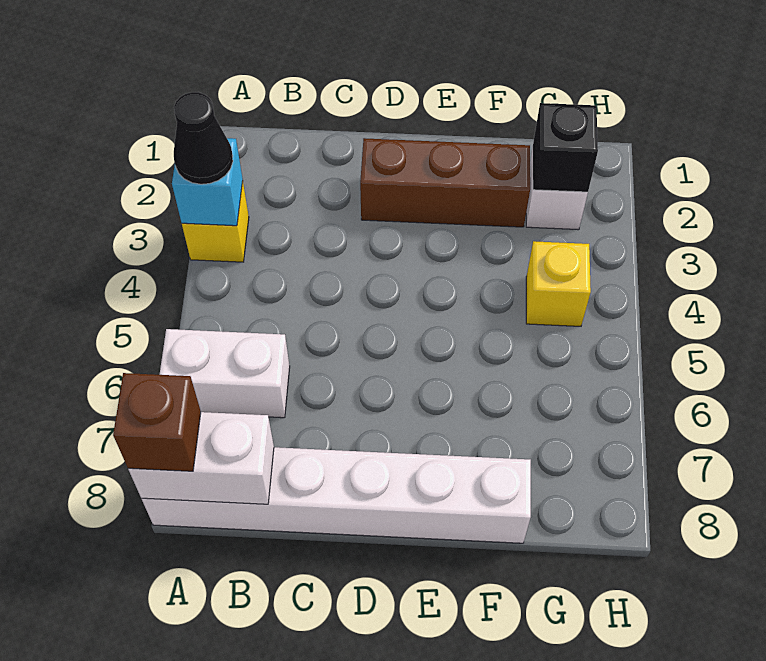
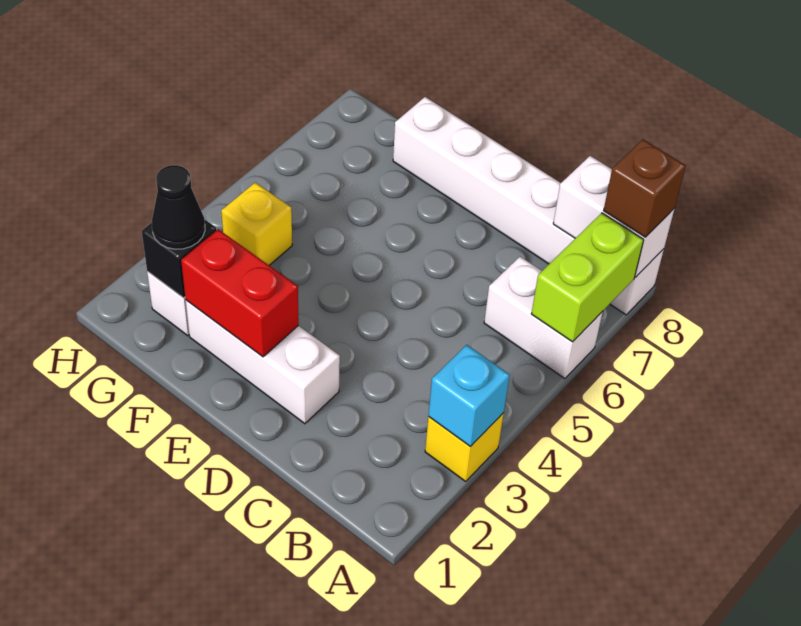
black cone A3 level 3 -> black cone G2 level 3
none -> lime brick A6:A7 level 2
brown brick D2:F2 level 1 -> white brick D2:F2 level 1
none -> red brick E2:F2 level 2

